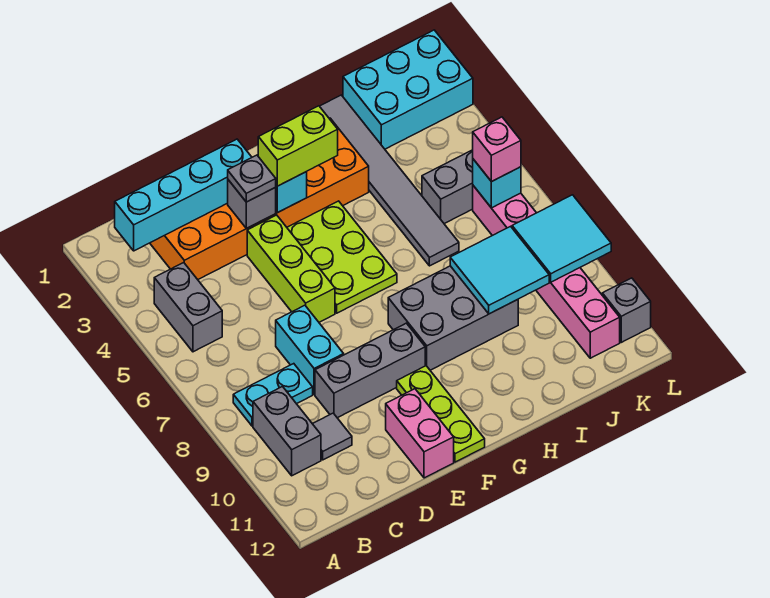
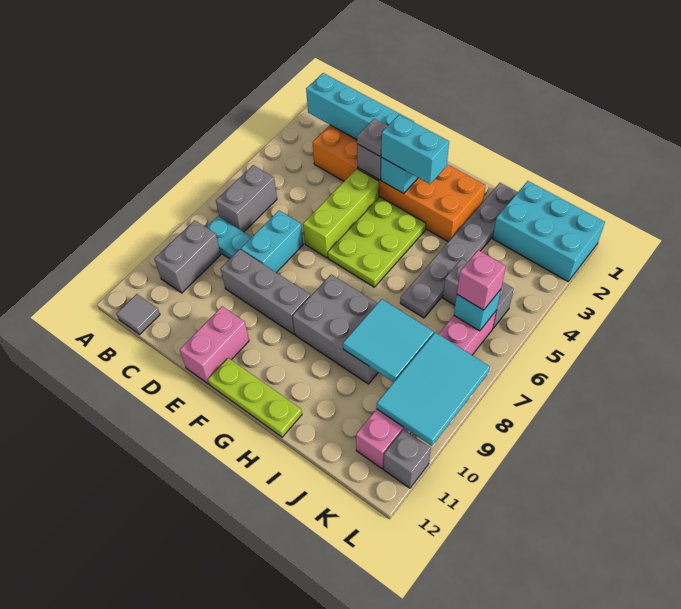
grey brick B4:B5 level 1 -> grey brick B6:B7 level 1
grey tile C10 level 1 -> grey tile B12 level 1
lime brick F3:G3 level 3 -> cyan brick F3:G3 level 3
lime plate F10:F12 level 1 -> lime plate F12:H12 level 1
grey tile I1:I6 level 1 -> grey plate I1:I6 level 1
cyan tile K8:L9 level 2 -> cyan tile K8:L10 level 2

